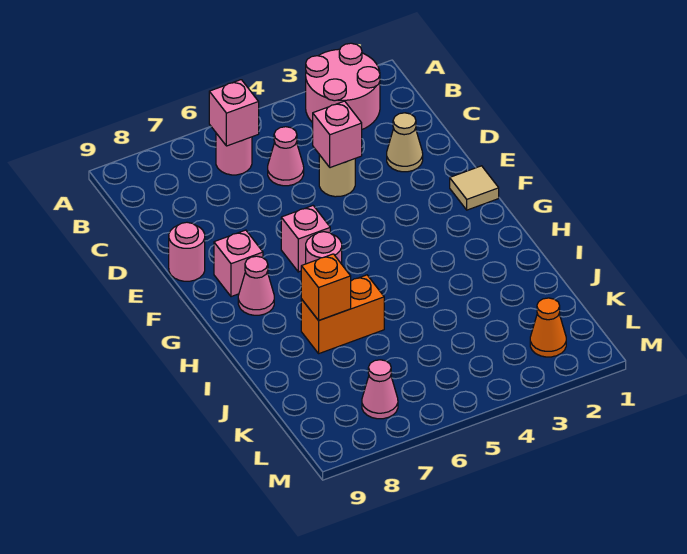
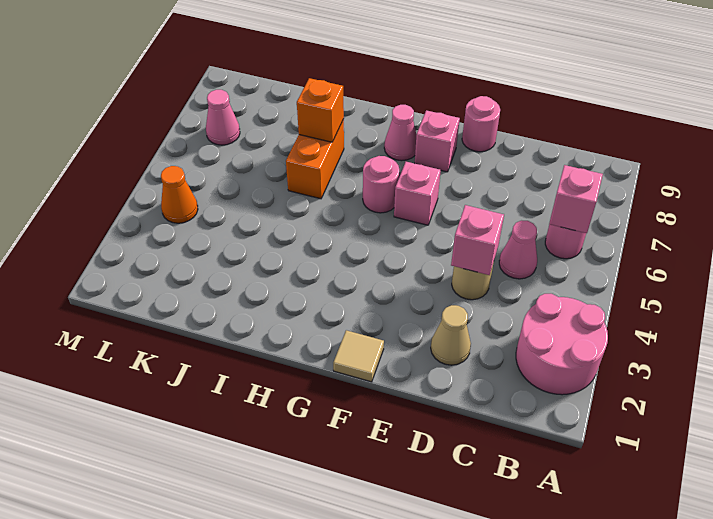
orange cone L2 level 1 -> orange cone L4 level 1

